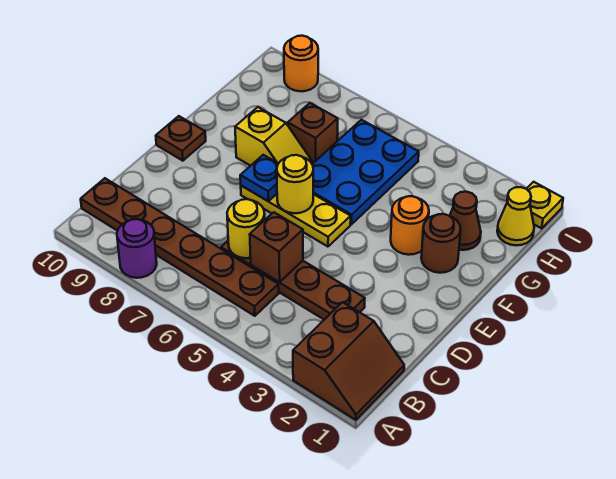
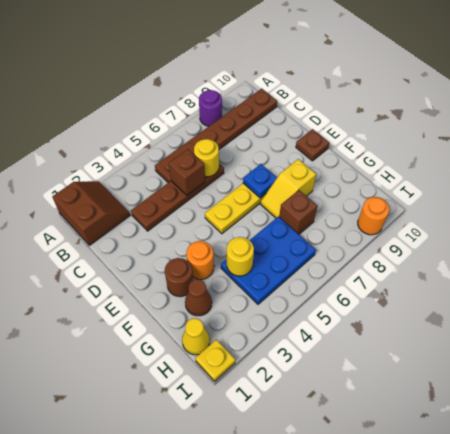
brown slope A1:B2 level 1 top 2 -> brown slope A1:B2 level 1 top 1
yellow round brick E6 level 2 -> yellow round brick G4 level 2
blue plate F5:H6 level 1 -> blue plate G4:H6 level 1

